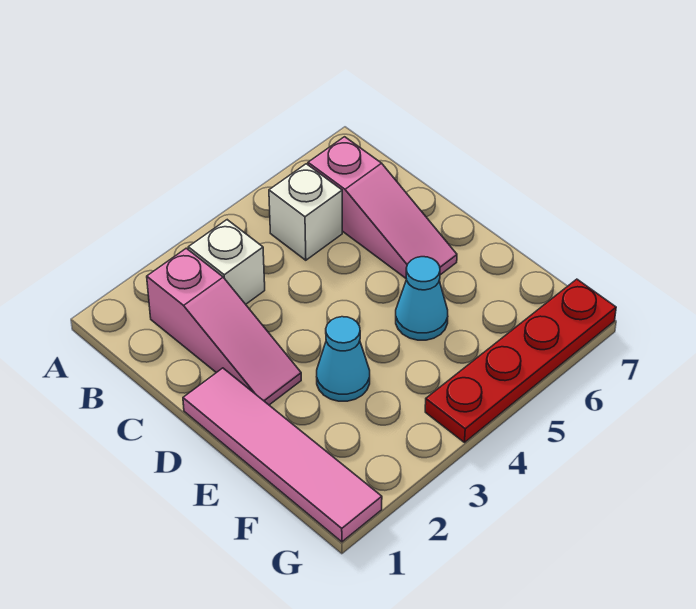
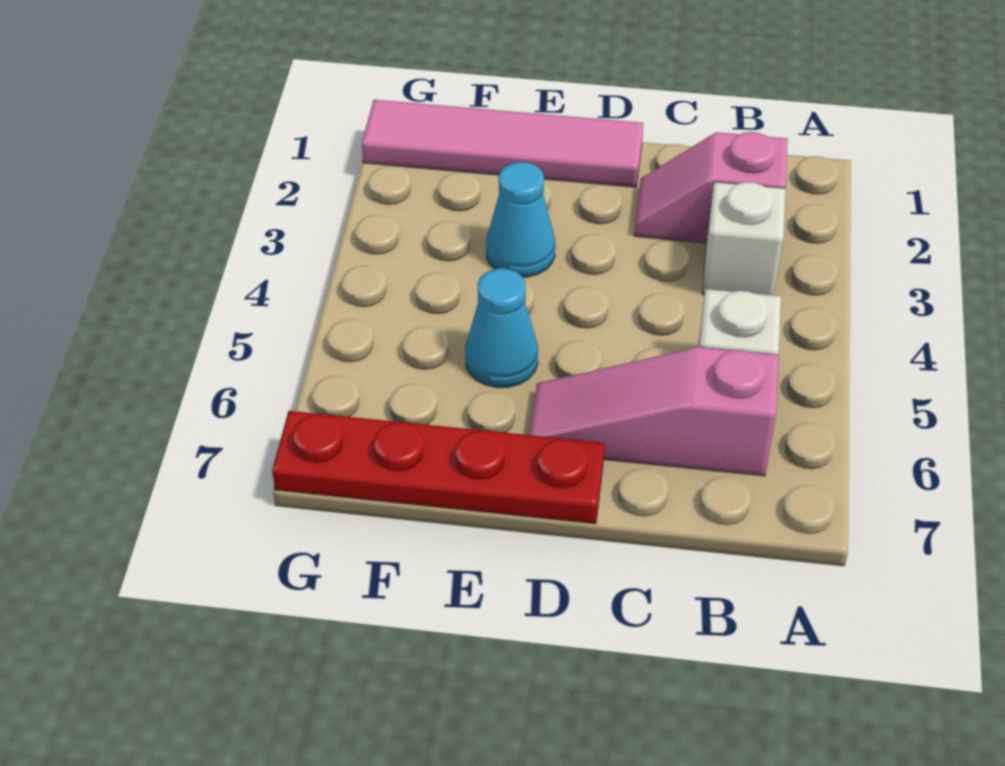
pink slope B2:D2 level 1 top B -> pink slope B2:C2 level 1 top B
red plate G4:G7 level 1 -> red plate D7:G7 level 1

